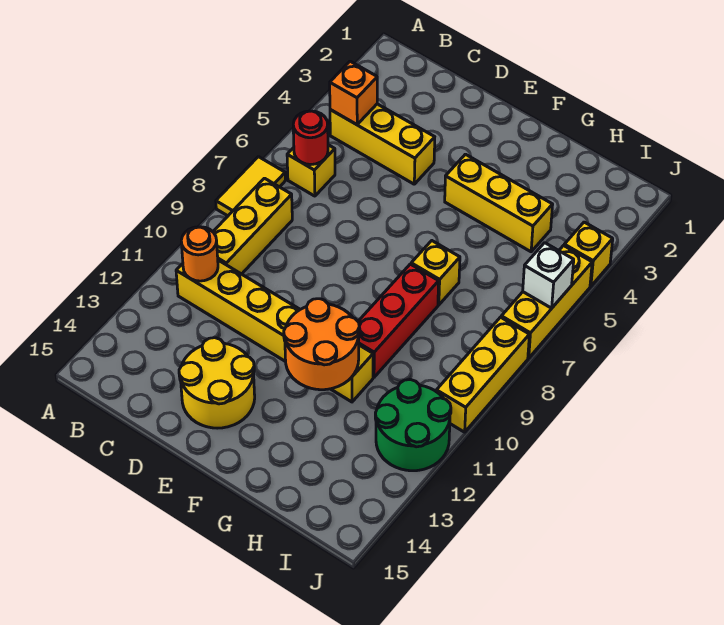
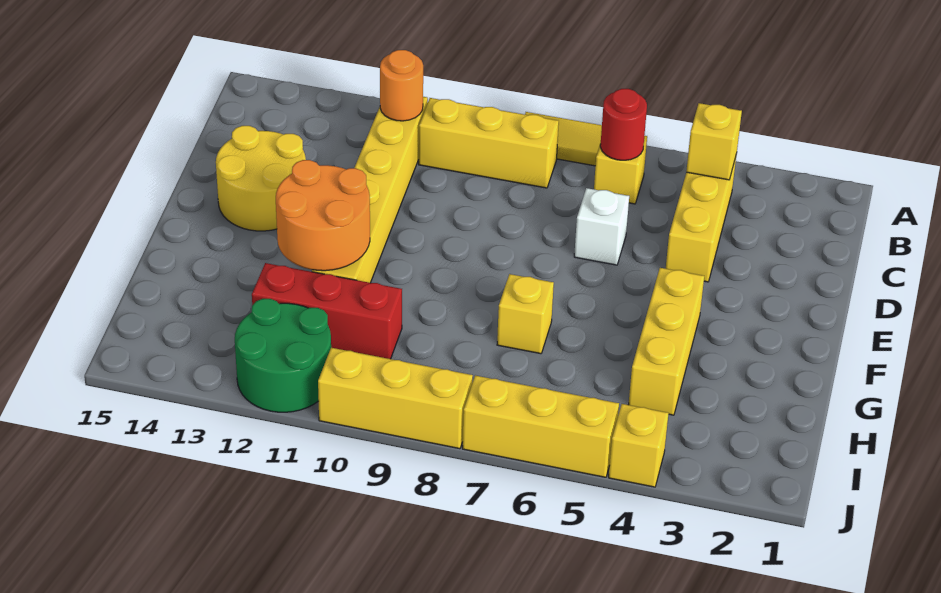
orange brick B4 level 2 -> yellow brick B4 level 2
red brick G8:G10 level 1 -> red brick H10:H12 level 1
white brick J6 level 2 -> white brick D6 level 1

